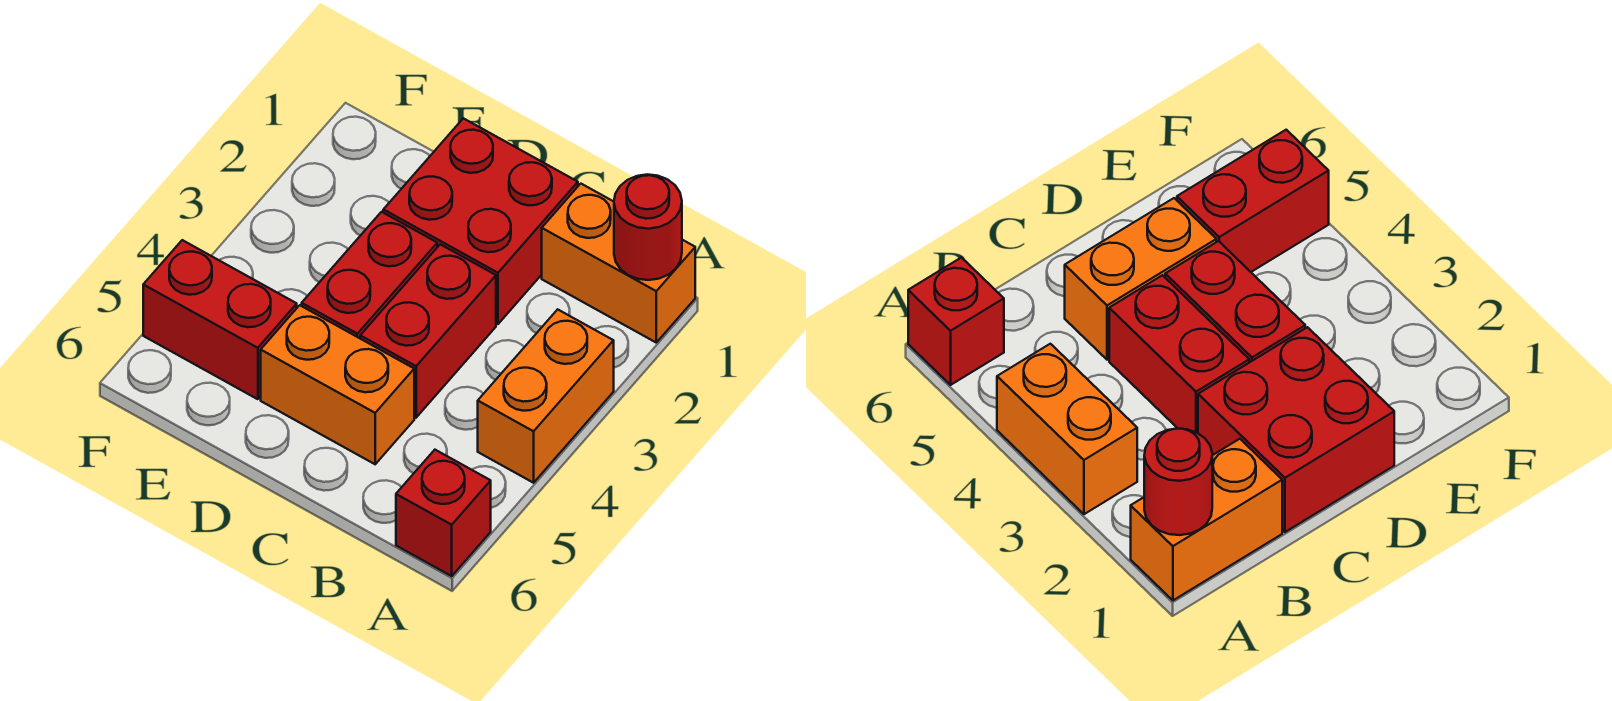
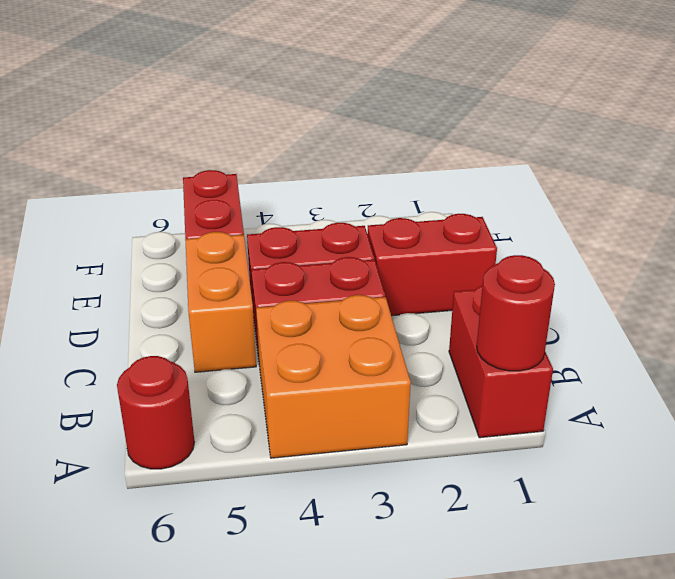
orange brick A1:B1 level 1 -> red brick A1:B1 level 1
orange brick A3:A4 level 1 -> orange brick A3:B4 level 1
red brick A6 level 1 -> red round brick A6 level 1
red brick C1:D2 level 1 -> red brick D1:D2 level 1

